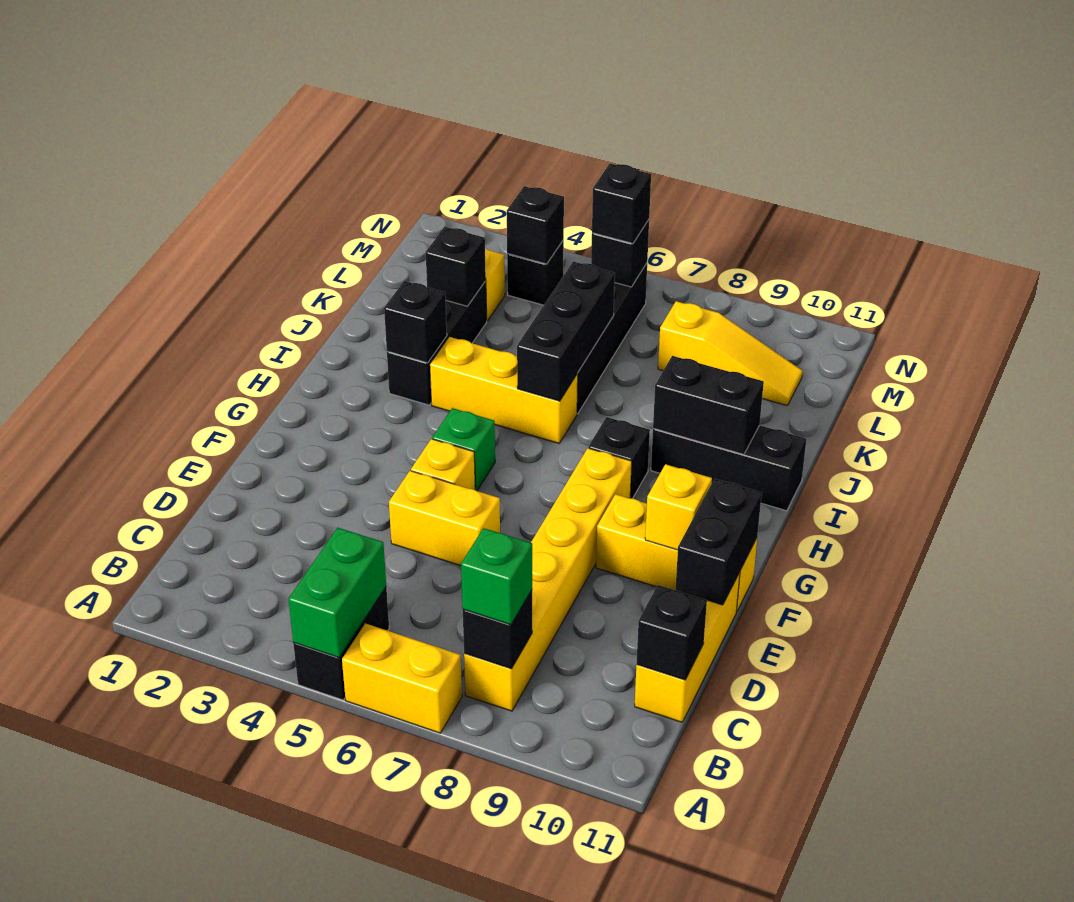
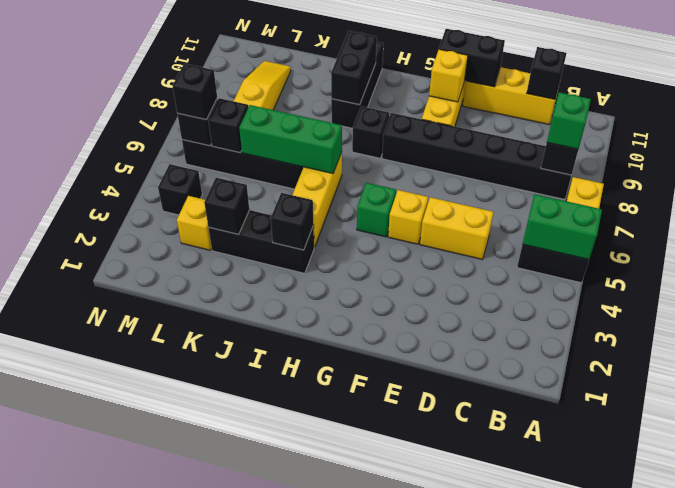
yellow brick B8:G8 level 1 -> black brick B8:G8 level 1
yellow brick E5:E6 level 1 -> yellow brick D5:E5 level 1
black brick I6:K6 level 2 -> green brick I6:K6 level 2
black brick M4 level 2 -> black brick L6 level 2

